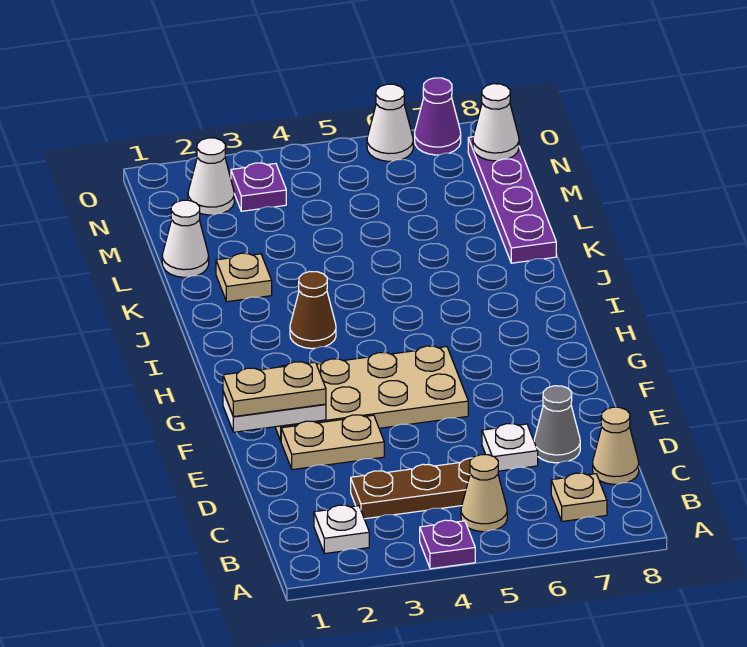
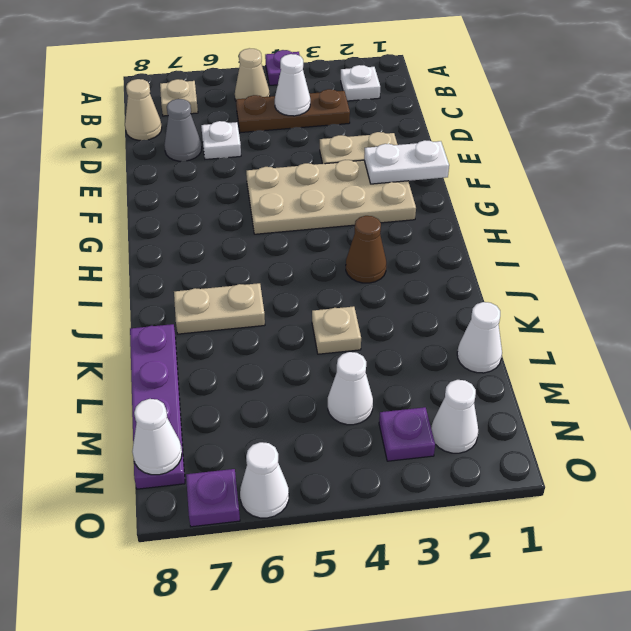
none -> white cone C4 level 2
tan plate F1:F2 level 3 -> tan plate J6:J7 level 1
tan plate K2 level 1 -> tan plate K4 level 1
none -> white cone M4 level 1
purple cone O7 level 1 -> purple plate O7 level 1

